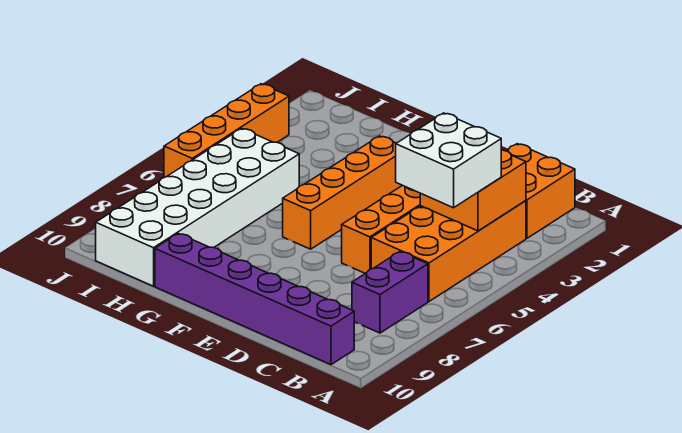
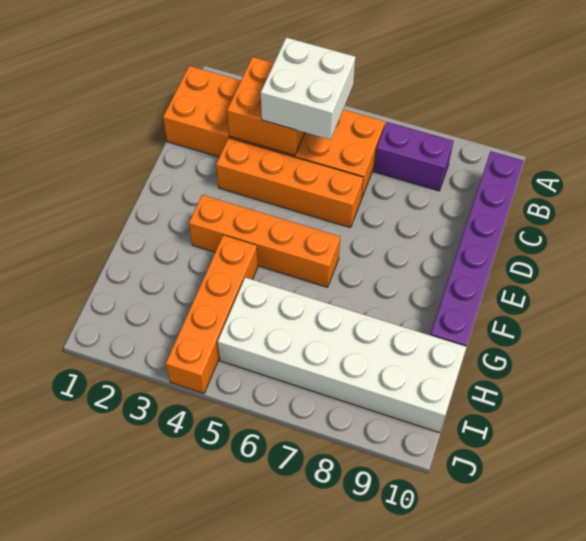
orange brick J3:J6 level 1 -> orange brick G4:J4 level 1

